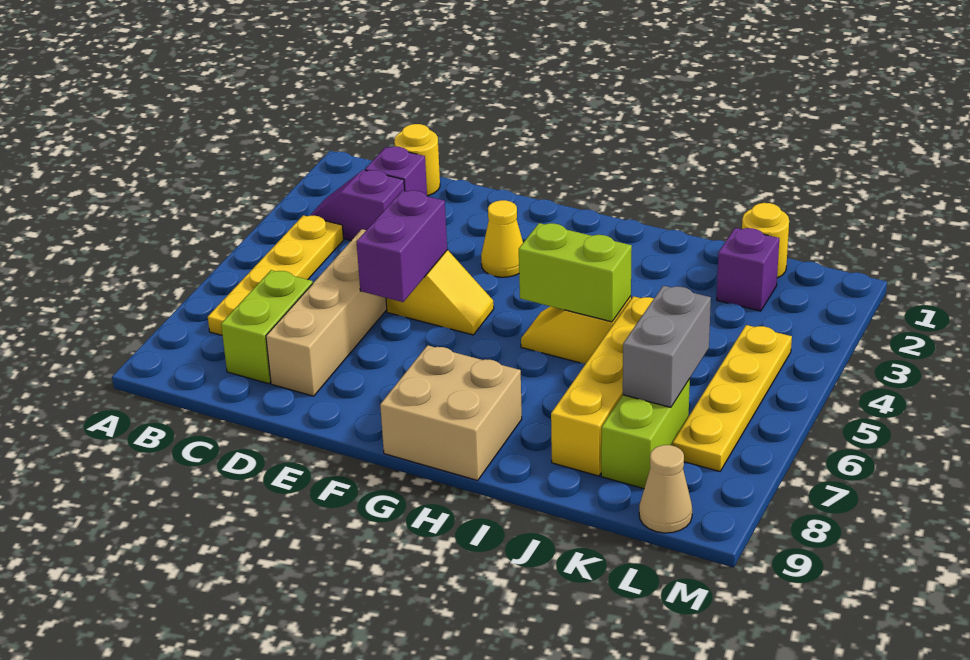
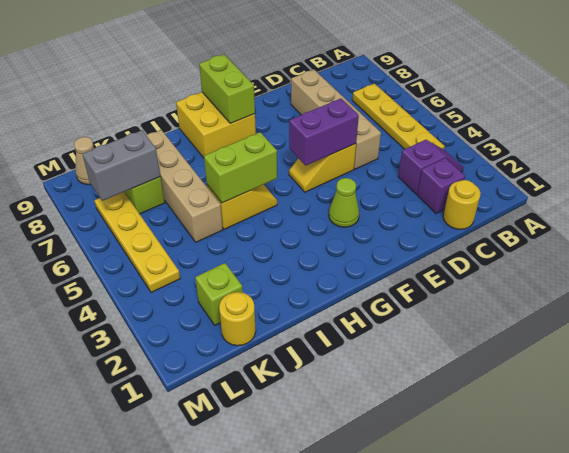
lime brick C7:C8 level 1 -> lime brick G8:G9 level 2
purple brick E5:E6 level 2 -> purple brick E5:F5 level 2
yellow cone F3 level 1 -> lime cone F3 level 1
tan brick G8:H9 level 1 -> yellow brick G8:H9 level 1
yellow brick J5:J8 level 1 -> tan brick J5:J8 level 1
purple brick K2 level 1 -> lime brick K2 level 1
grey brick K6:K7 level 2 -> grey brick K7:L7 level 2

